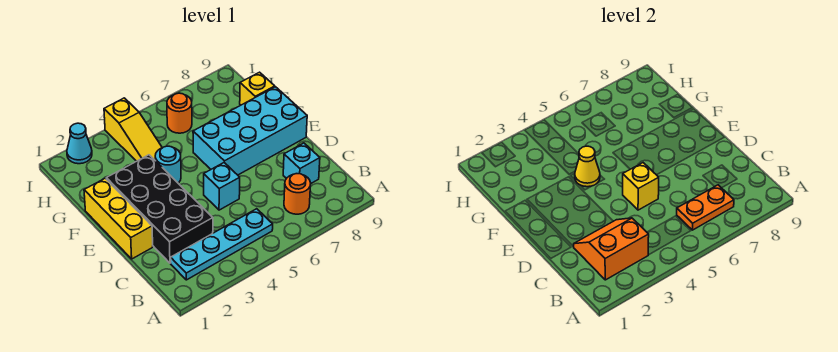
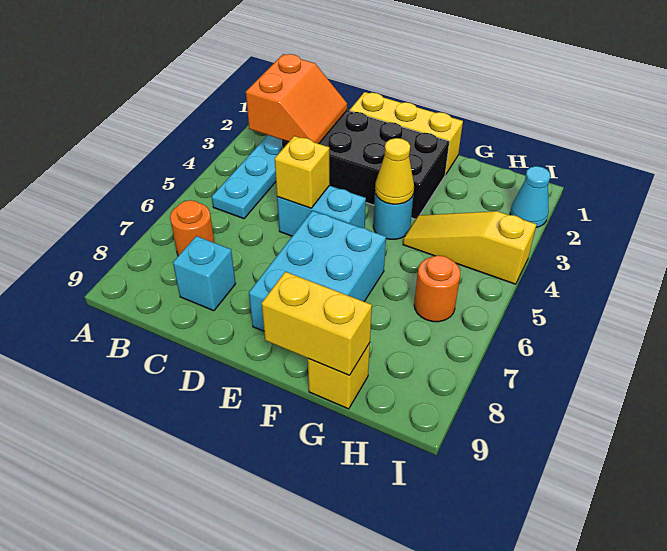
orange plate B6:B7 level 2 -> none
cyan brick D5 level 1 -> cyan brick D5:E5 level 1
cyan brick E6:F9 level 1 -> cyan brick E6:F8 level 1
none -> yellow brick F9:G9 level 2

